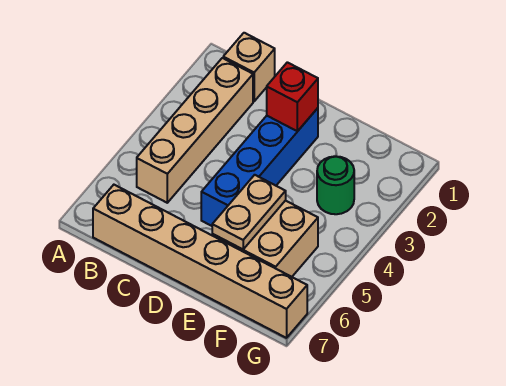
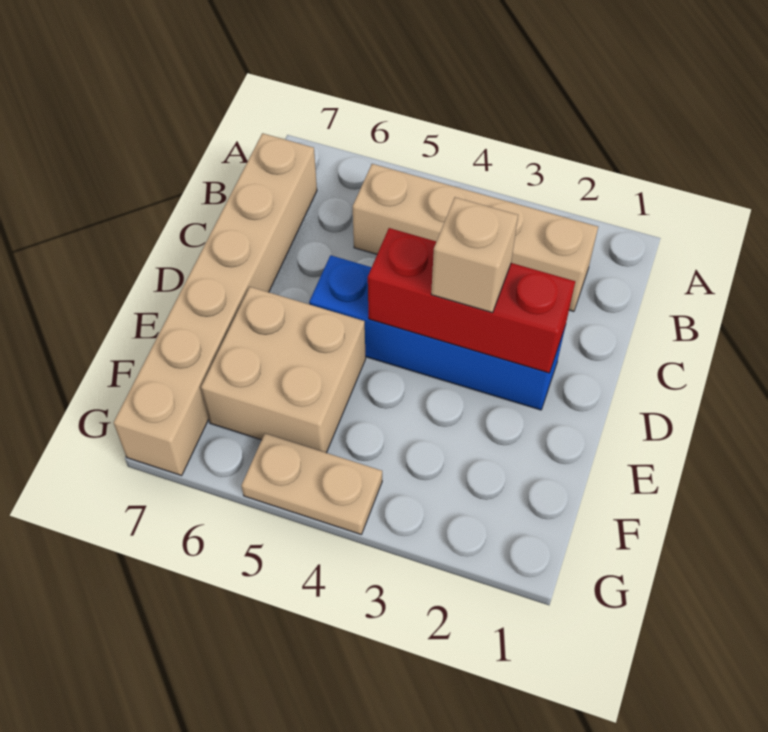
tan brick B1 level 1 -> tan brick D3 level 3
red brick D2 level 2 -> red brick D2:D4 level 2
tan plate E5:E6 level 2 -> tan plate G4:G5 level 1
green round brick F3 level 1 -> none

